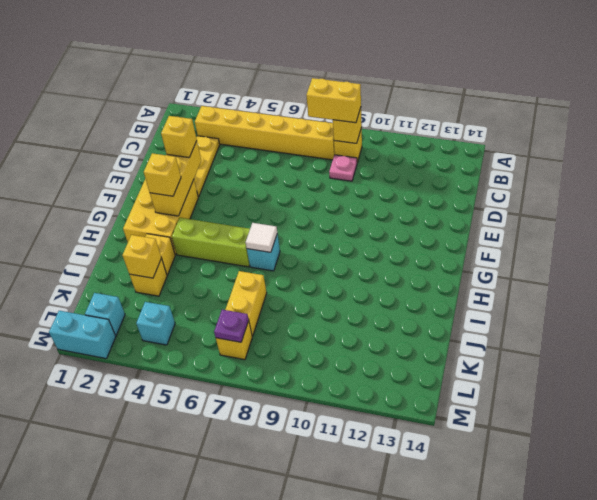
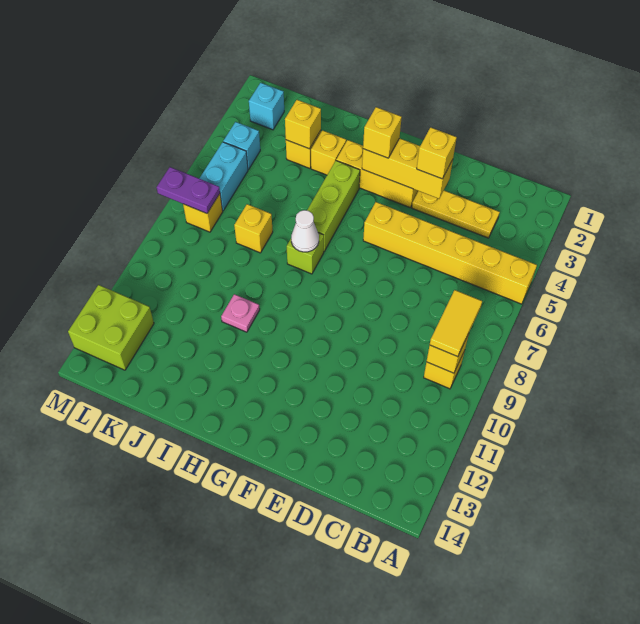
yellow brick B3:B8 level 1 -> yellow brick A5:F5 level 1
yellow brick B8:B9 level 3 -> yellow tile B8:B9 level 3
pink plate C9 level 1 -> pink plate I10 level 1
yellow brick F2:H3 level 1 -> yellow brick F3:H3 level 1
cyan brick H7 level 1 -> lime brick H7 level 1
white tile H7 level 2 -> white cone H7 level 2
yellow brick J7:K7 level 1 -> yellow brick J7 level 1
purple plate L7 level 2 -> purple plate L7:M7 level 2
none -> lime brick L12:M13 level 1
cyan brick M1:M2 level 1 -> cyan brick L5:L6 level 1

